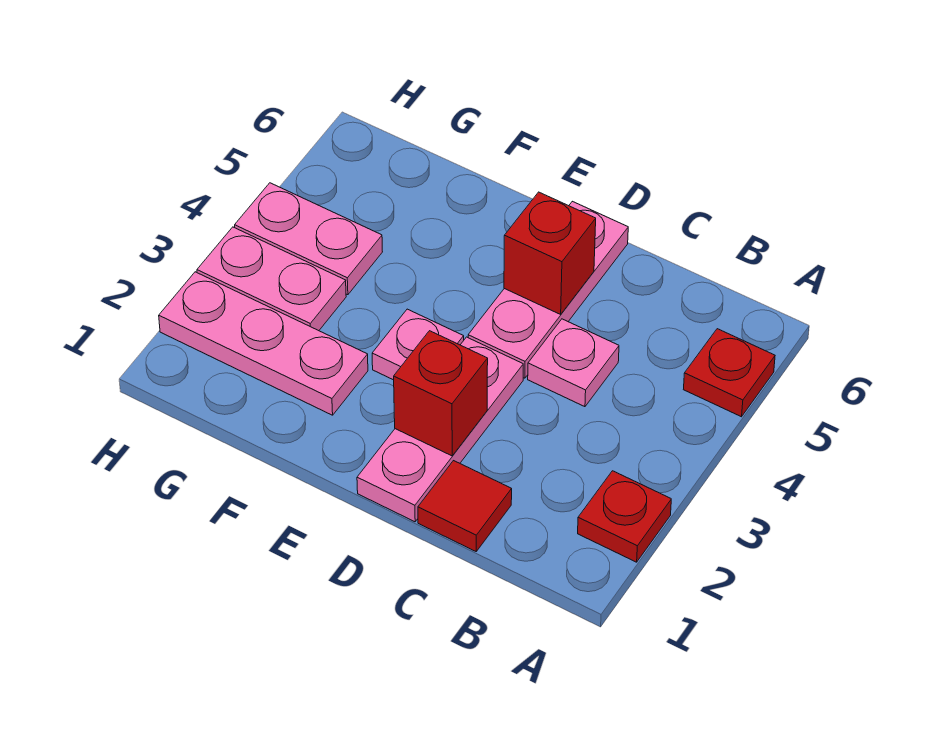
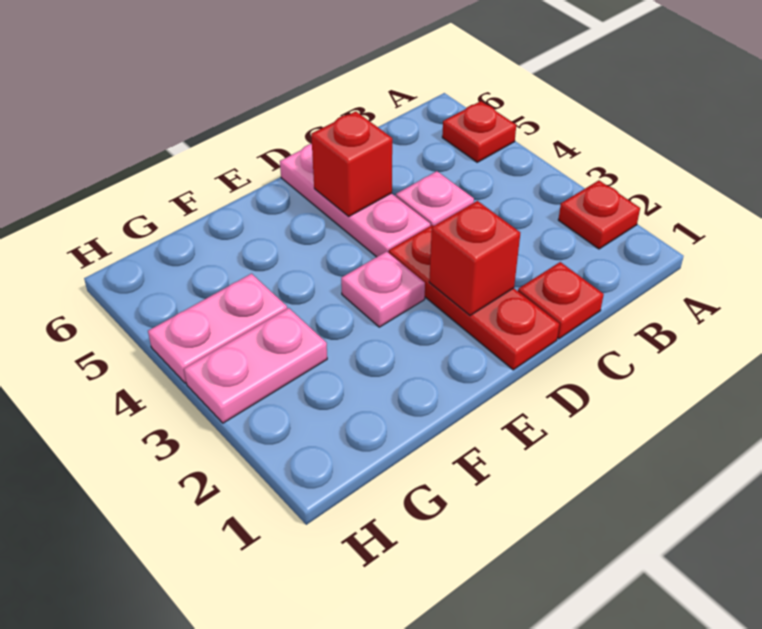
red tile C1 level 1 -> red plate C1 level 1
pink plate D1:D3 level 1 -> red plate D1:D3 level 1
pink plate F2:H2 level 1 -> none

